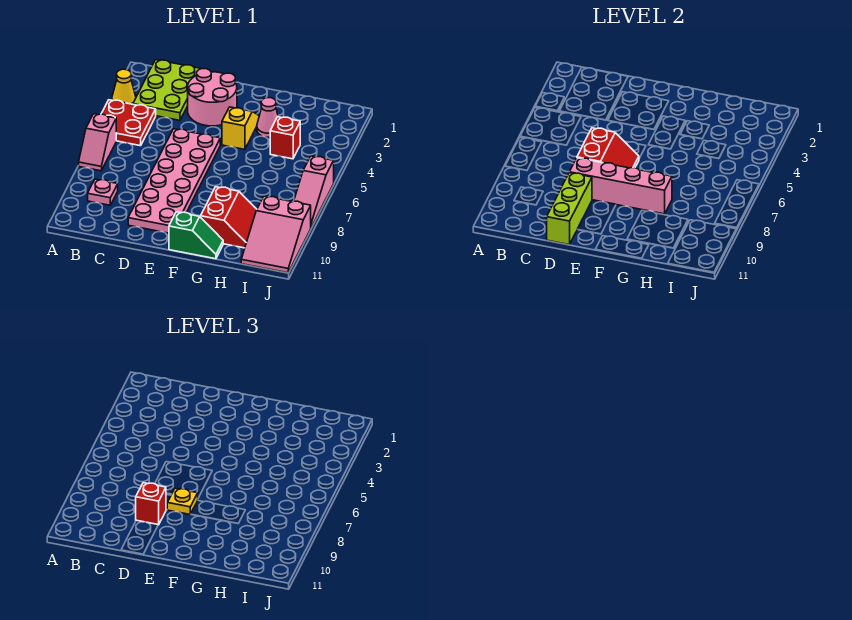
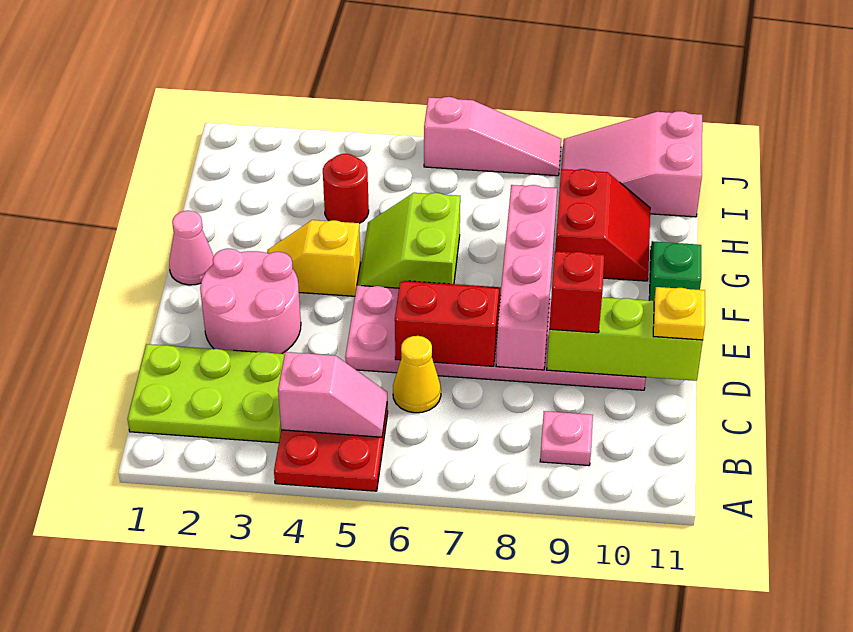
yellow cone A3 level 1 -> yellow cone C6 level 1
pink slope A6:A7 level 1 top 6 -> pink slope B4:B5 level 2 top 4
yellow plate E8 level 3 -> yellow plate D11 level 3
none -> lime slope F5:G6 level 1 top 6
pink cone G3 level 1 -> pink cone F1 level 1
red slope G9:H10 level 1 top G -> red slope G9:H10 level 1 top 9
red brick H4 level 1 -> red round brick H4 level 1
pink slope I9:J11 level 1 top 9 -> pink slope I9:J11 level 1 top 11

